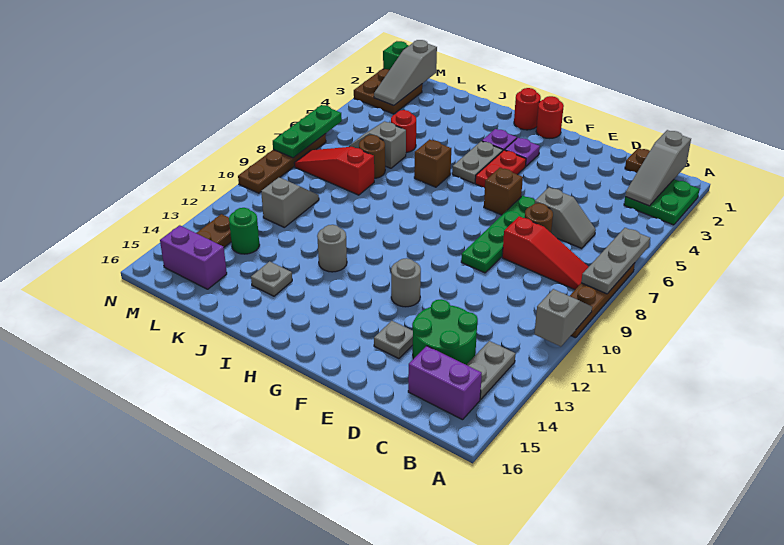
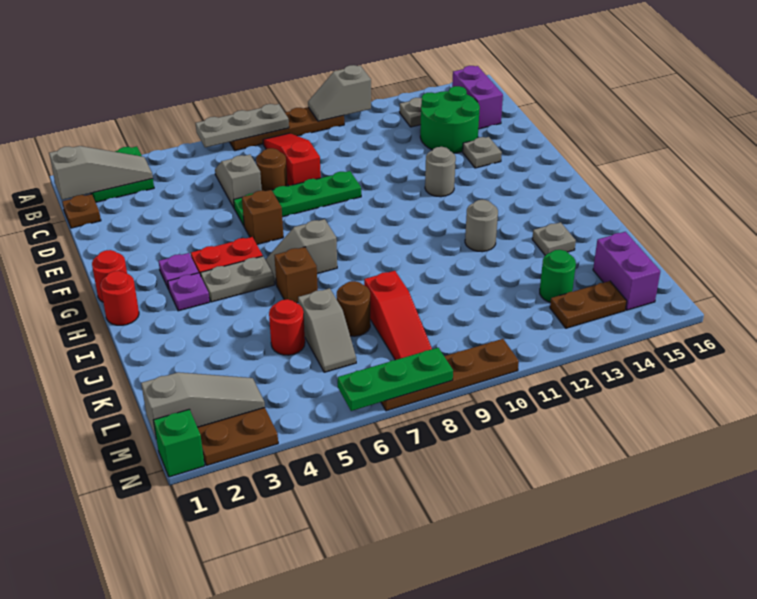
grey slope L10:L11 level 1 top 11 -> grey slope H6:H7 level 1 top 7

